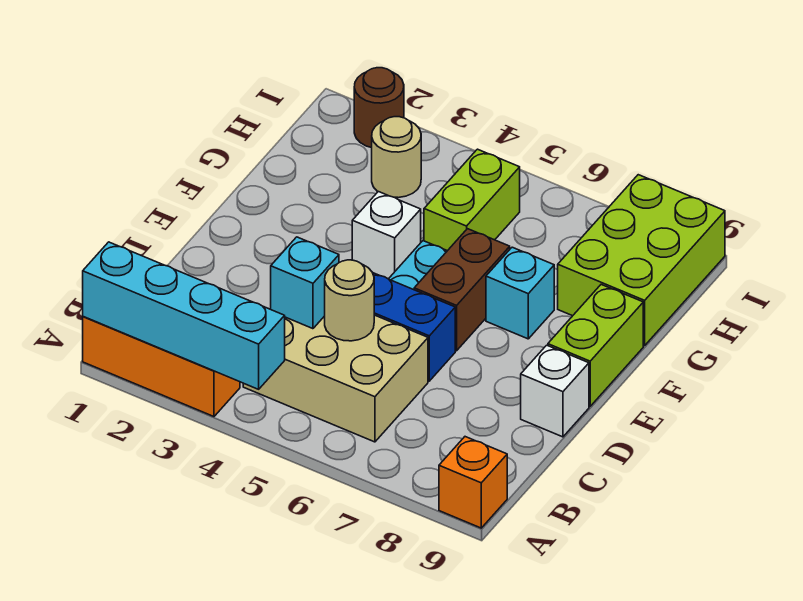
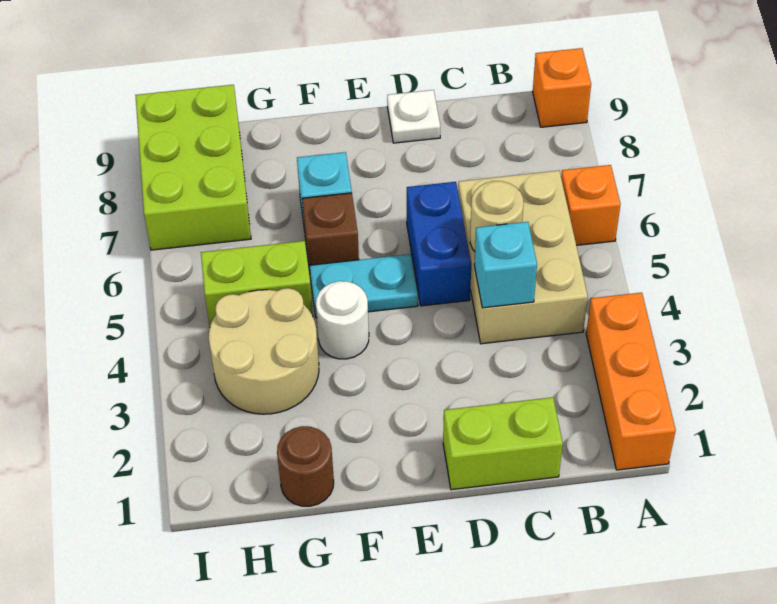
cyan brick A1:A4 level 2 -> none
none -> orange brick A6 level 1
white brick D9 level 1 -> white plate D9 level 1
brown brick E6:F6 level 1 -> brown brick F6 level 1
lime brick E9:F9 level 1 -> lime brick C1:D1 level 1
white brick F4 level 1 -> white round brick F4 level 1
lime brick G8:I9 level 1 -> lime brick H7:I9 level 1
tan round brick H3 level 1 -> tan round brick G3:H4 level 1
brown round brick I2 level 1 -> brown round brick G1 level 1

